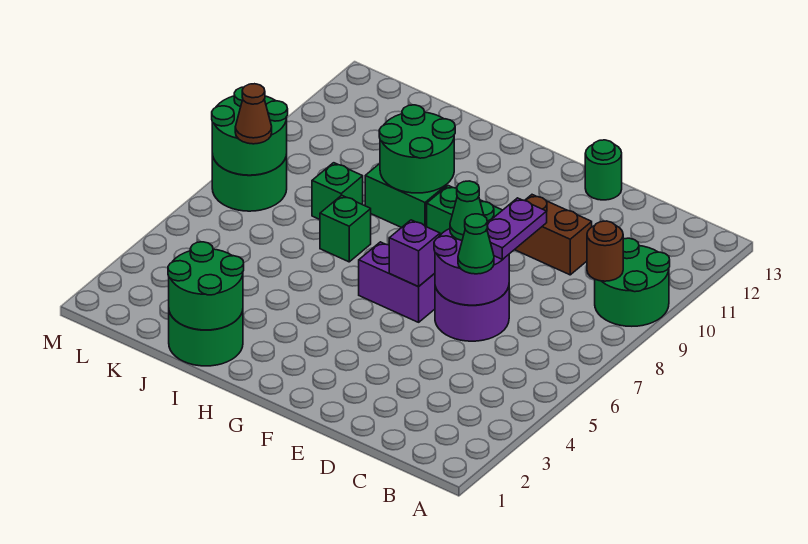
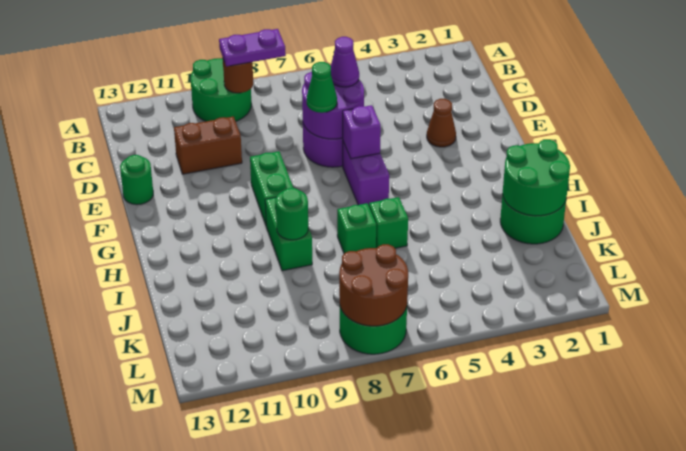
green cone D6 level 3 -> purple cone D6 level 3
purple plate D7:D8 level 3 -> purple plate B8:B9 level 3
brown brick D10:E10 level 1 -> brown brick D10:D11 level 1
green round brick H9:I10 level 2 -> green round brick I9 level 2
green brick J8 level 1 -> green brick I6 level 1
green round brick L7:M8 level 2 -> brown round brick L7:M8 level 2
brown cone L7 level 3 -> brown cone E3 level 1

